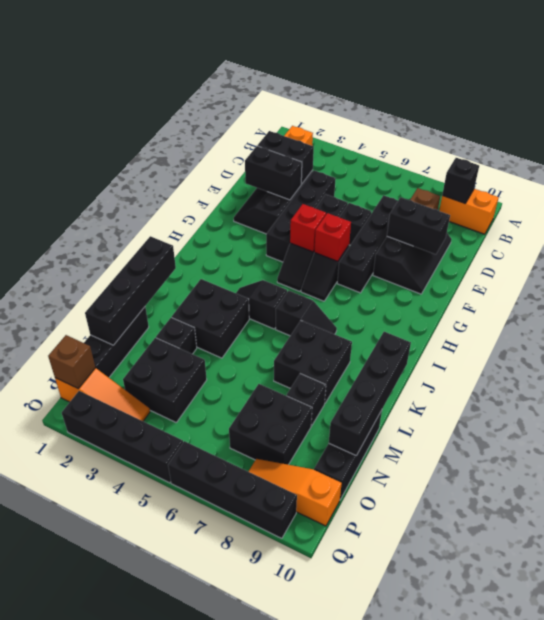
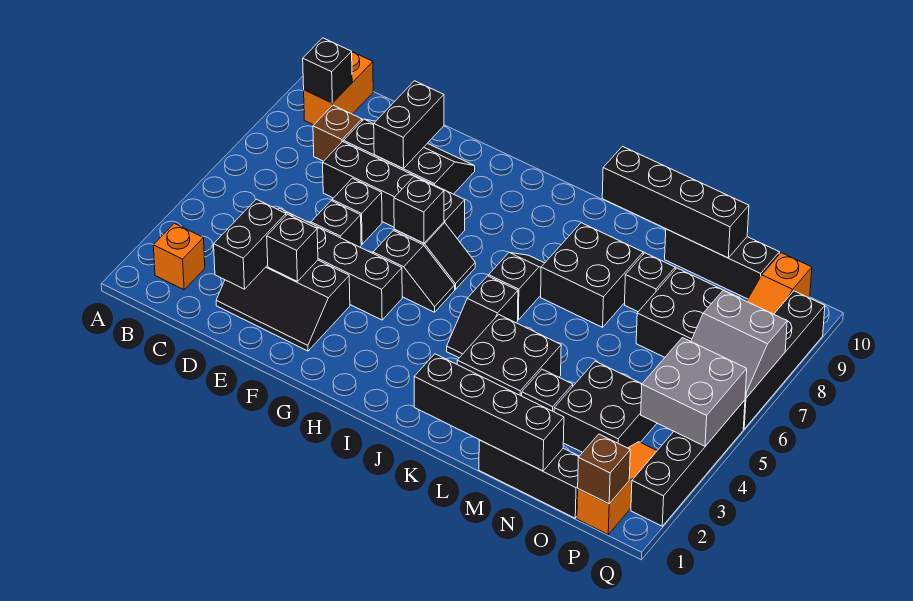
black brick E2:E3 level 2 -> black brick E3 level 2
red brick G5 level 2 -> none
red brick G6 level 2 -> black brick G6 level 2
none -> grey brick P4:Q5 level 2
none -> grey slope P6:Q7 level 2 top 7

